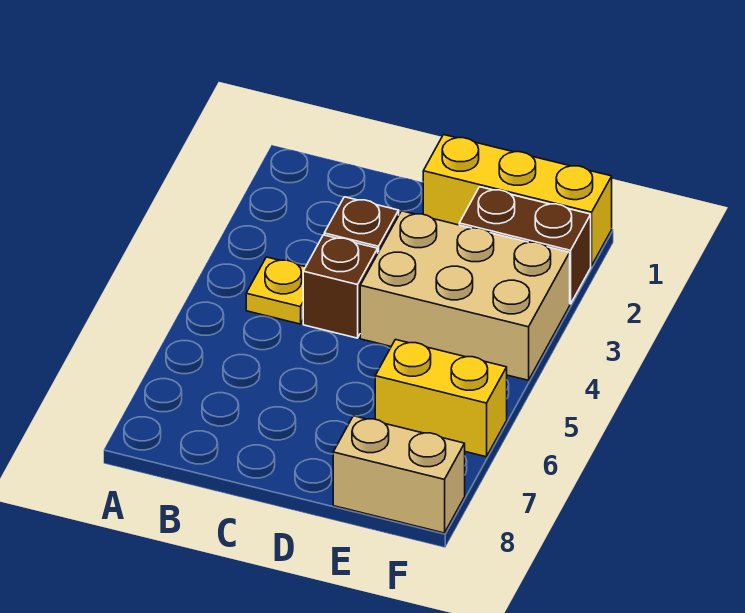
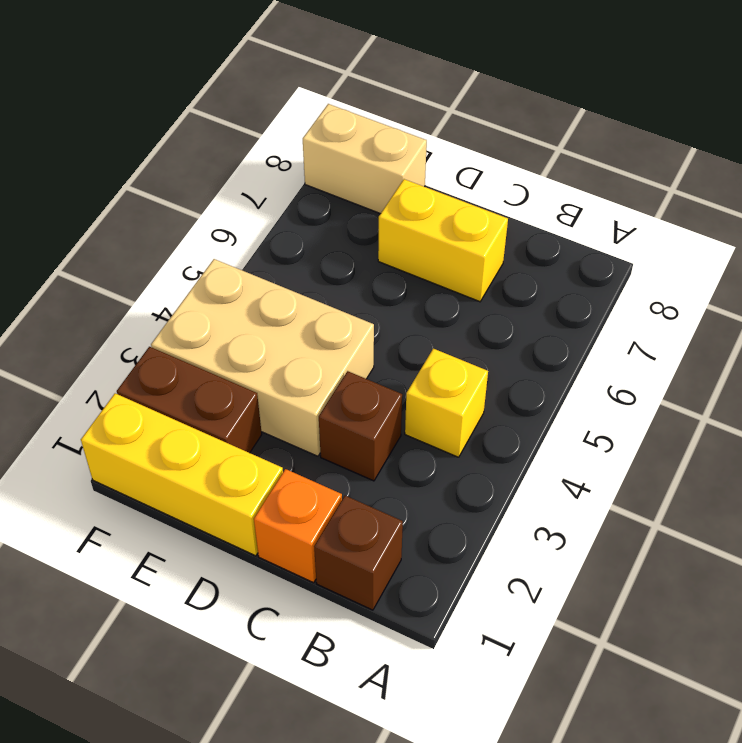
yellow plate B4 level 1 -> yellow brick B4 level 1
none -> orange brick C1 level 1
brown brick C4 level 1 -> brown brick B1 level 1
yellow brick E6:F6 level 1 -> yellow brick C7:D7 level 1

